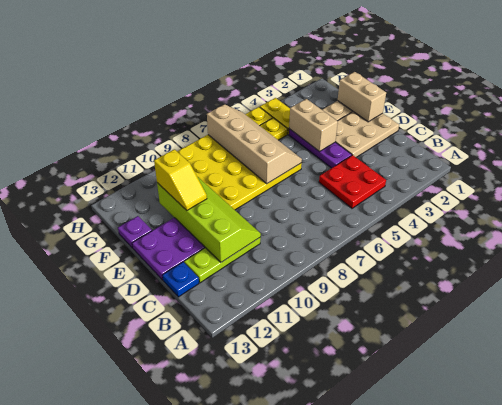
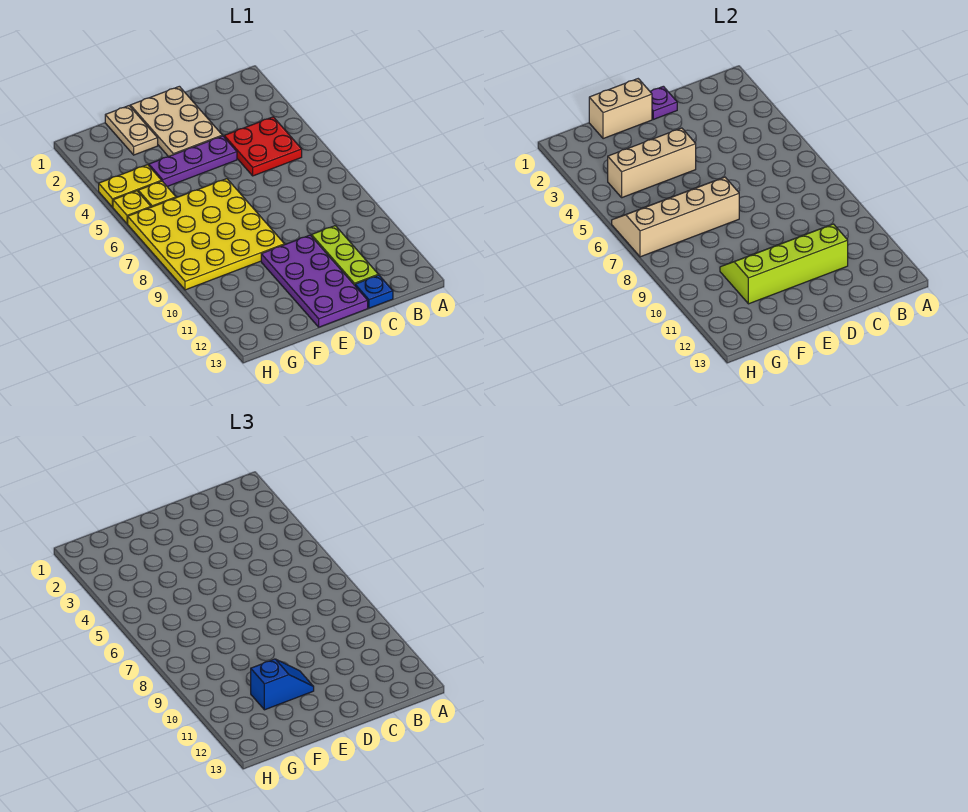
tan brick E4:F4 level 2 -> tan brick E4:G4 level 2
yellow slope E11:F11 level 3 top F -> blue slope E11:F11 level 3 top F
purple plate F13 level 1 -> purple plate D1 level 2

